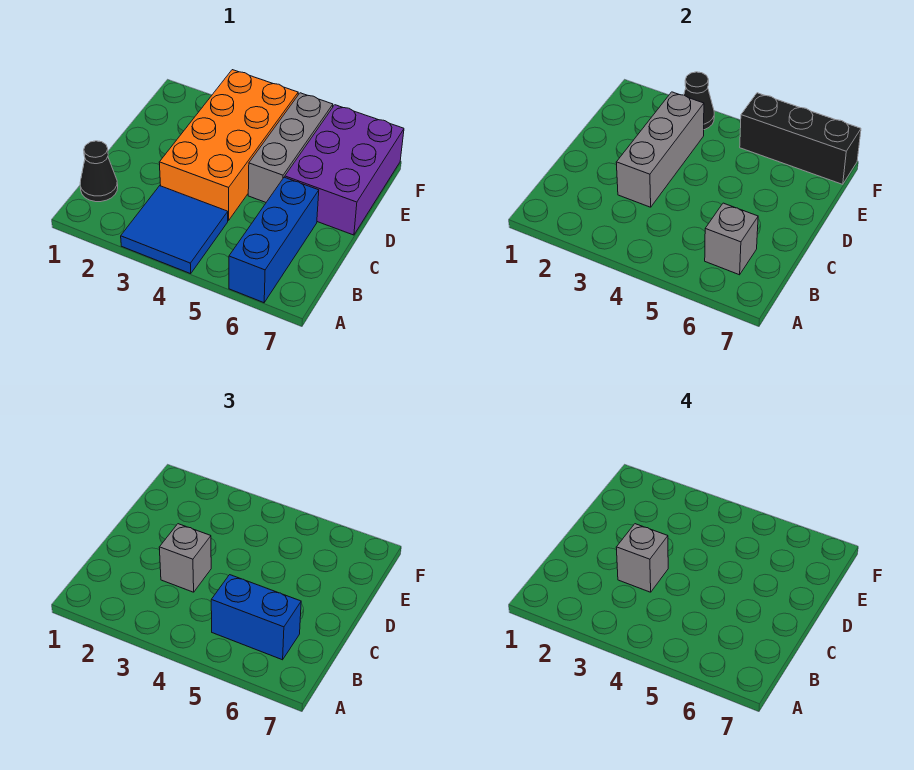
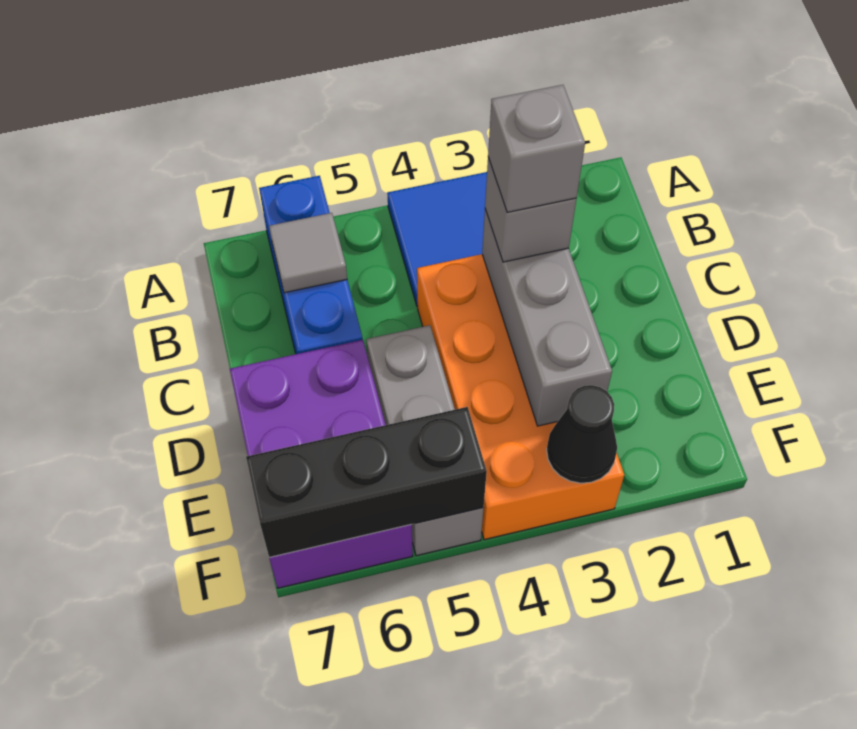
black cone B1 level 1 -> none
blue brick B5:B6 level 3 -> none
grey brick B6 level 2 -> grey tile B6 level 2

